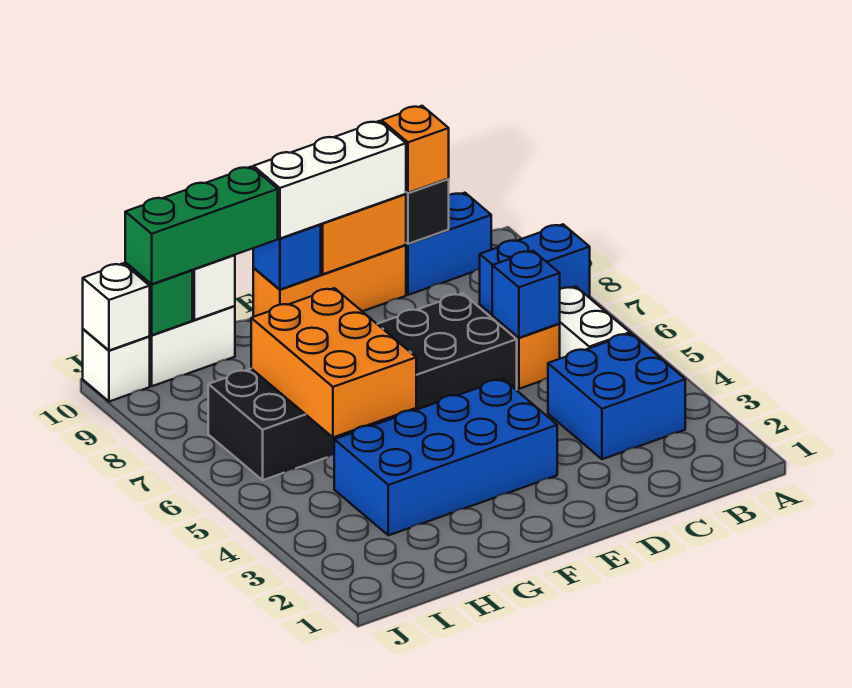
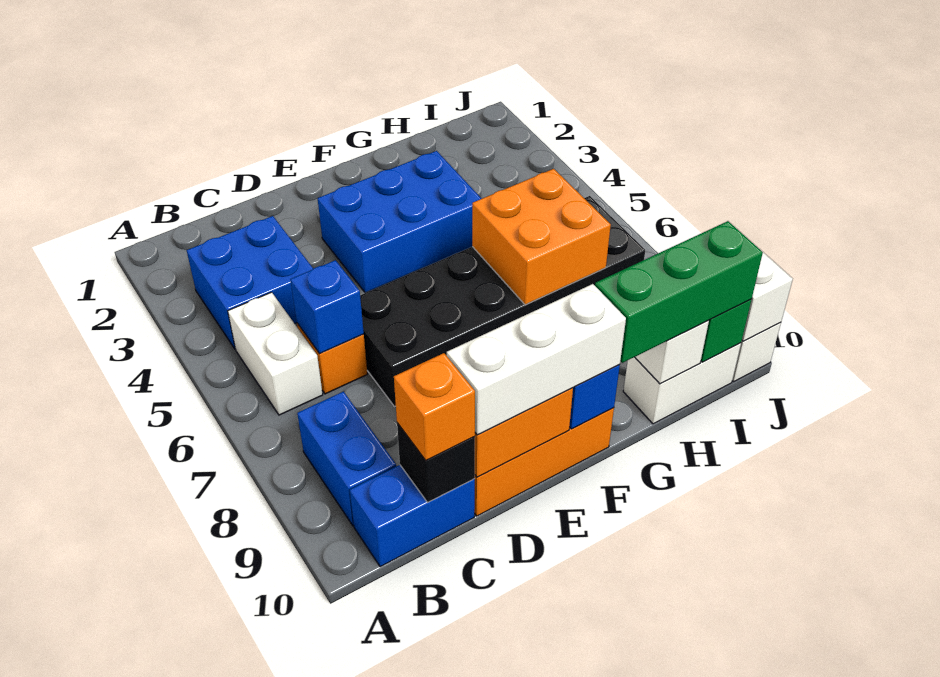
blue brick A8:B8 level 1 -> blue brick B8:B9 level 1
blue brick E3:H4 level 1 -> blue brick E3:G4 level 1
orange brick G5:H7 level 2 -> orange brick G6:H7 level 2

